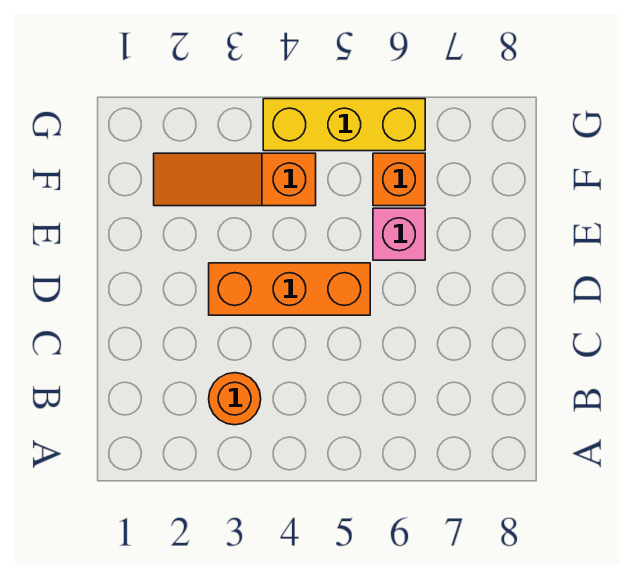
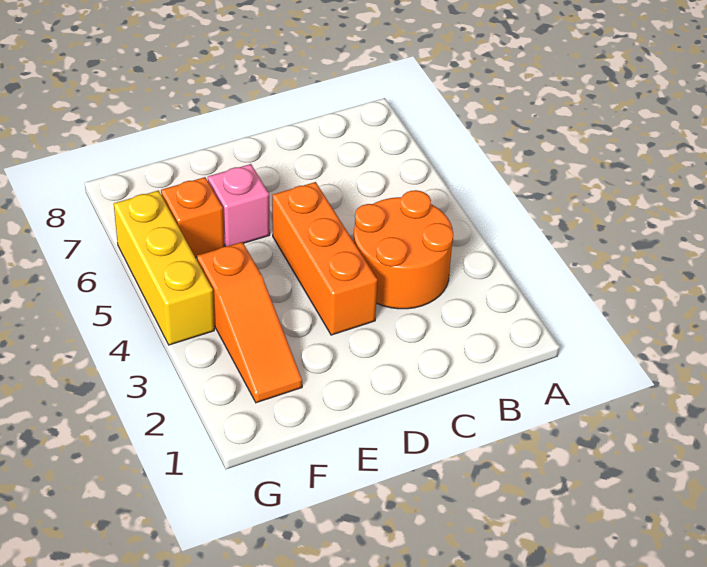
orange round brick B3 level 1 -> orange round brick B3:C4 level 1

